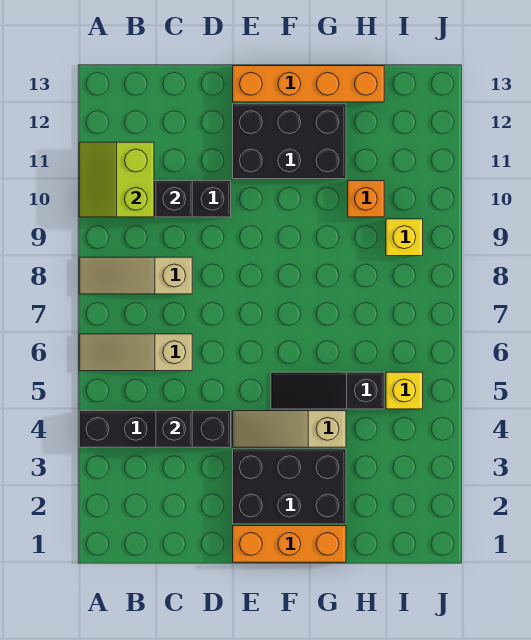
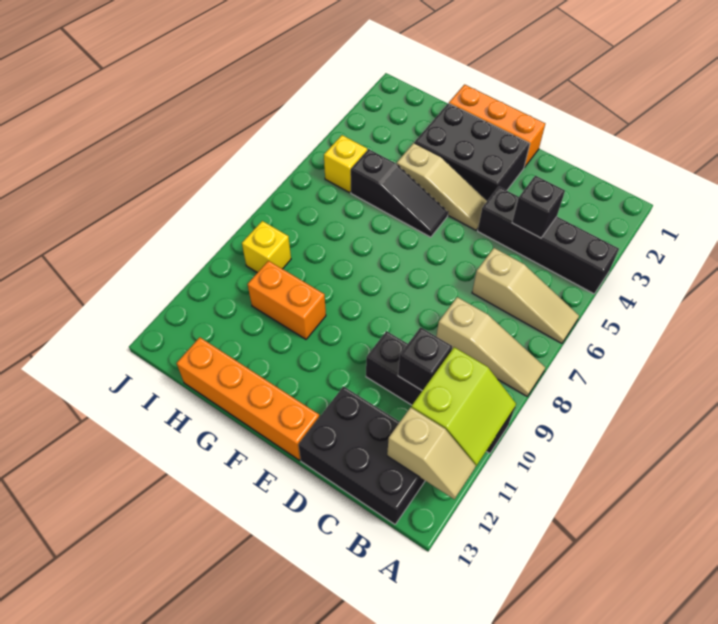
none -> tan slope A12:B12 level 2 top B
black brick E11:G12 level 1 -> black brick B12:D13 level 1
orange brick H10 level 1 -> orange brick G10:H10 level 1

